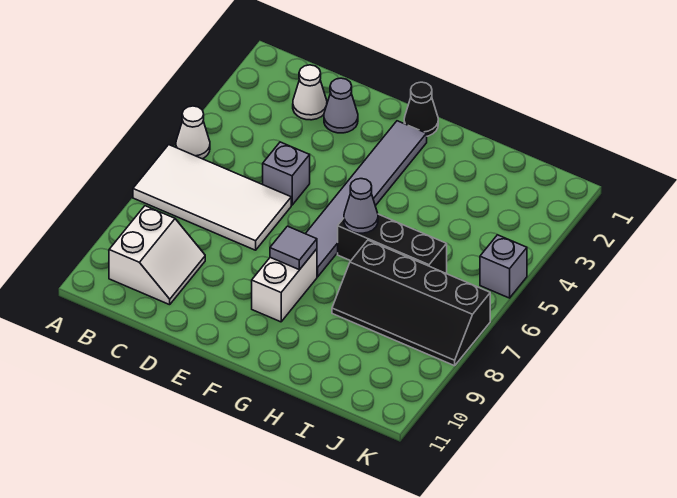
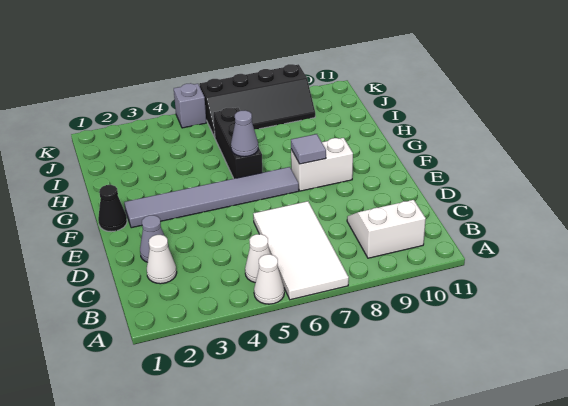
none -> white cone B5 level 1
grey brick D5 level 1 -> none
black slope H7:K8 level 1 top 7 -> black slope J6:K9 level 1 top K

